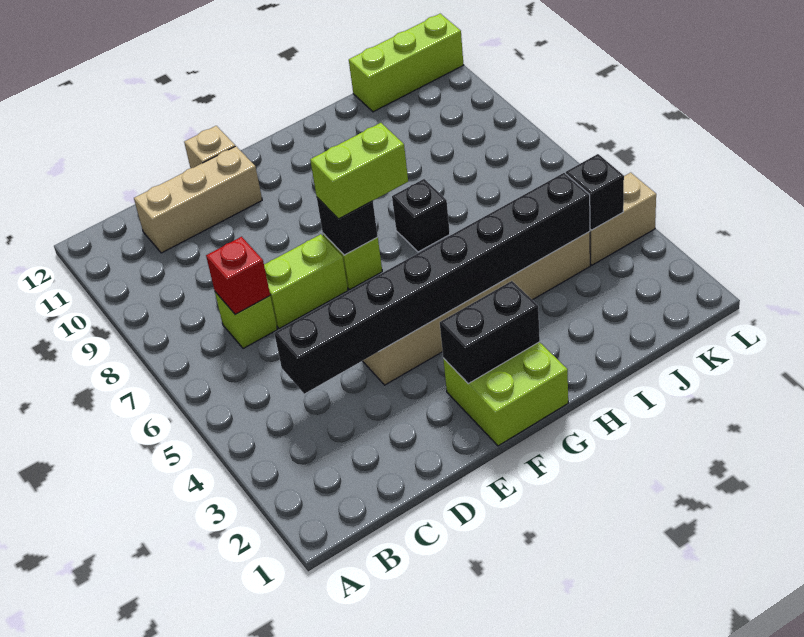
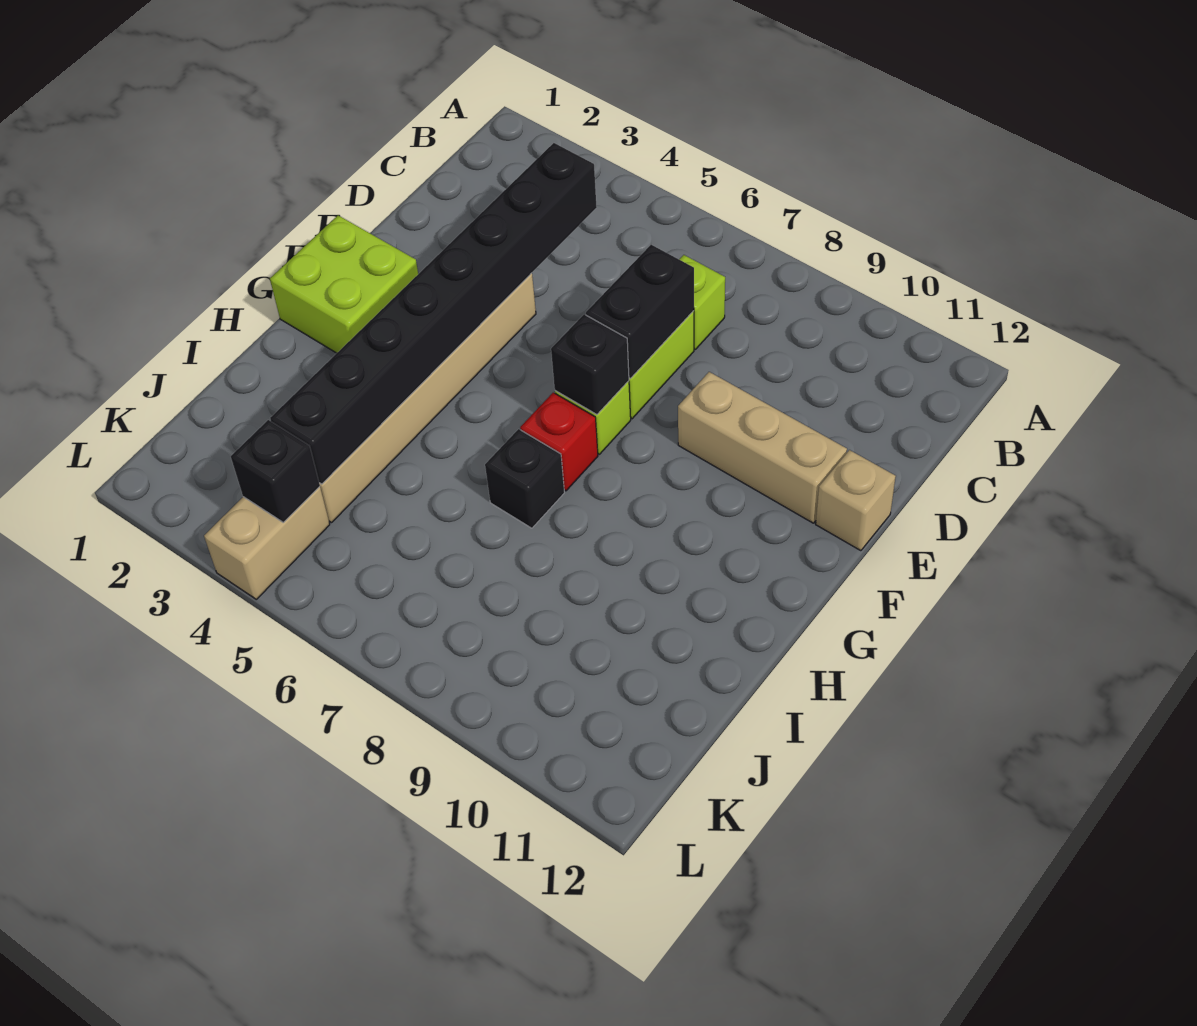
red brick C7 level 2 -> red brick G7 level 1
tan brick C11:E11 level 1 -> tan brick E9:E11 level 1
black brick F2:G2 level 2 -> black brick D7:E7 level 2
lime brick F7:G7 level 3 -> none
lime brick J12:L12 level 1 -> none

